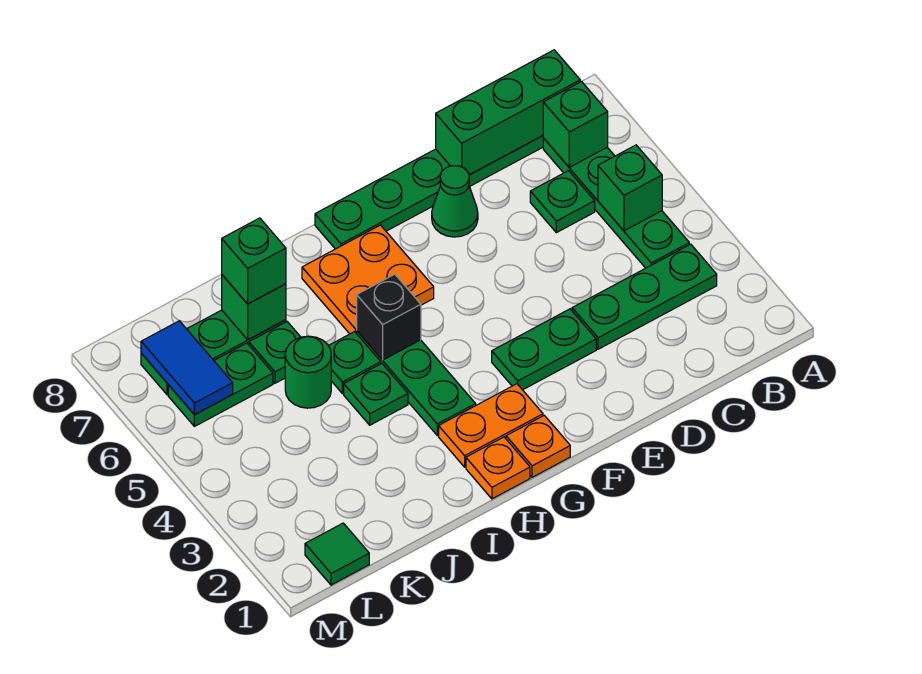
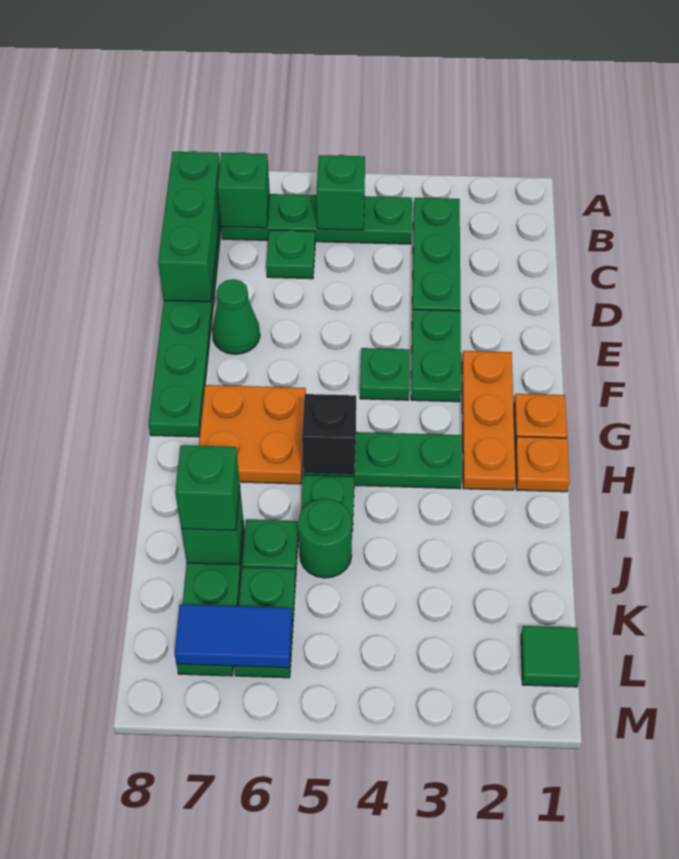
orange plate G2:H2 level 1 -> orange plate F2:H2 level 1
green plate I4 level 1 -> green plate F4 level 1

